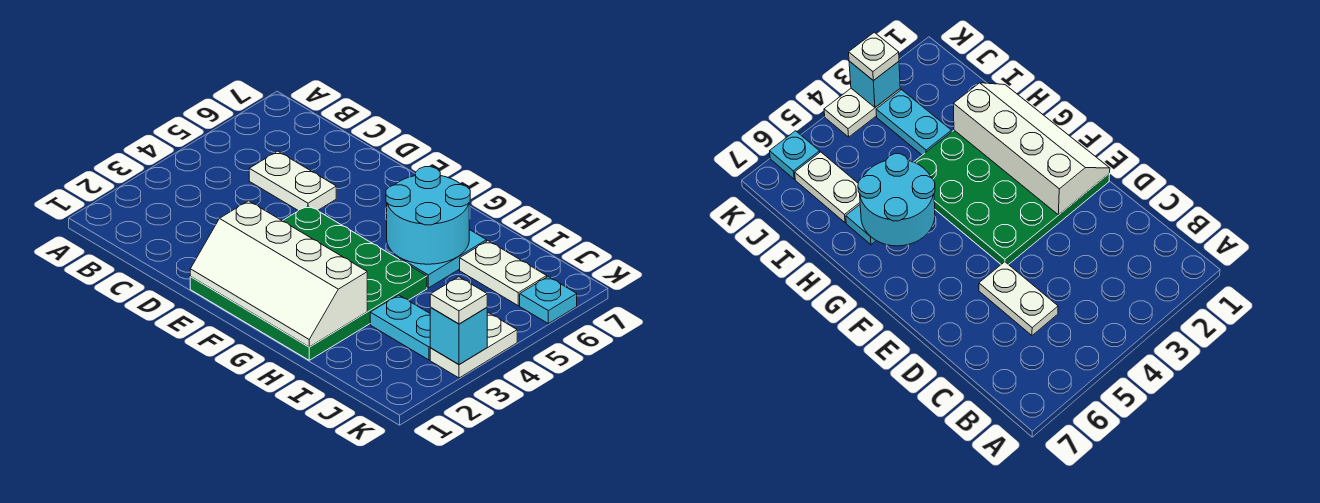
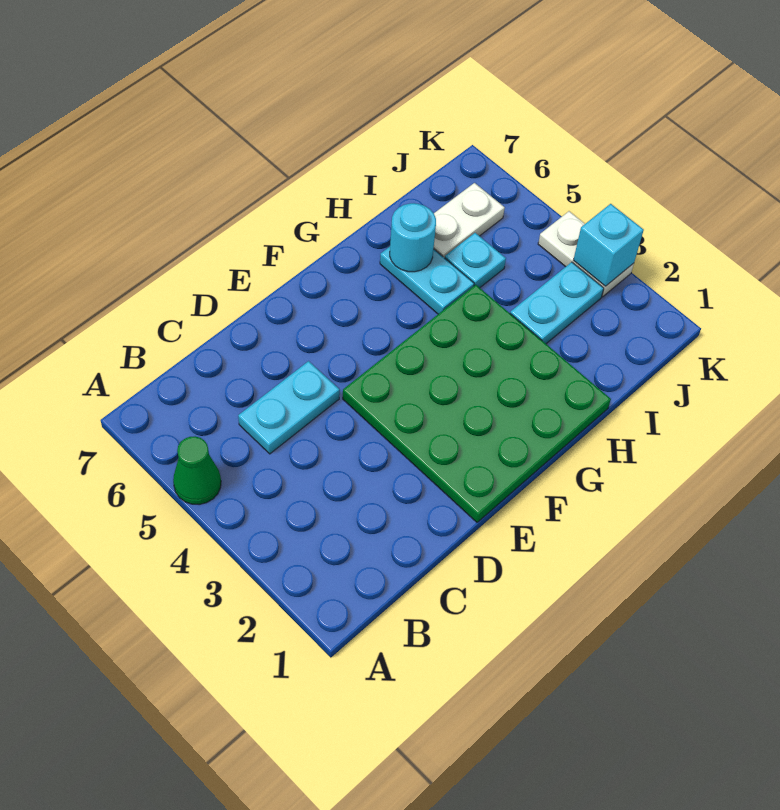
none -> green cone A5 level 1
white plate C5:D5 level 1 -> cyan plate C5:D5 level 1
white slope E1:H2 level 2 top 2 -> none
cyan round brick G5:H6 level 2 -> cyan round brick H6 level 2
white plate K3 level 3 -> none
cyan plate K6 level 1 -> cyan plate I5 level 1

